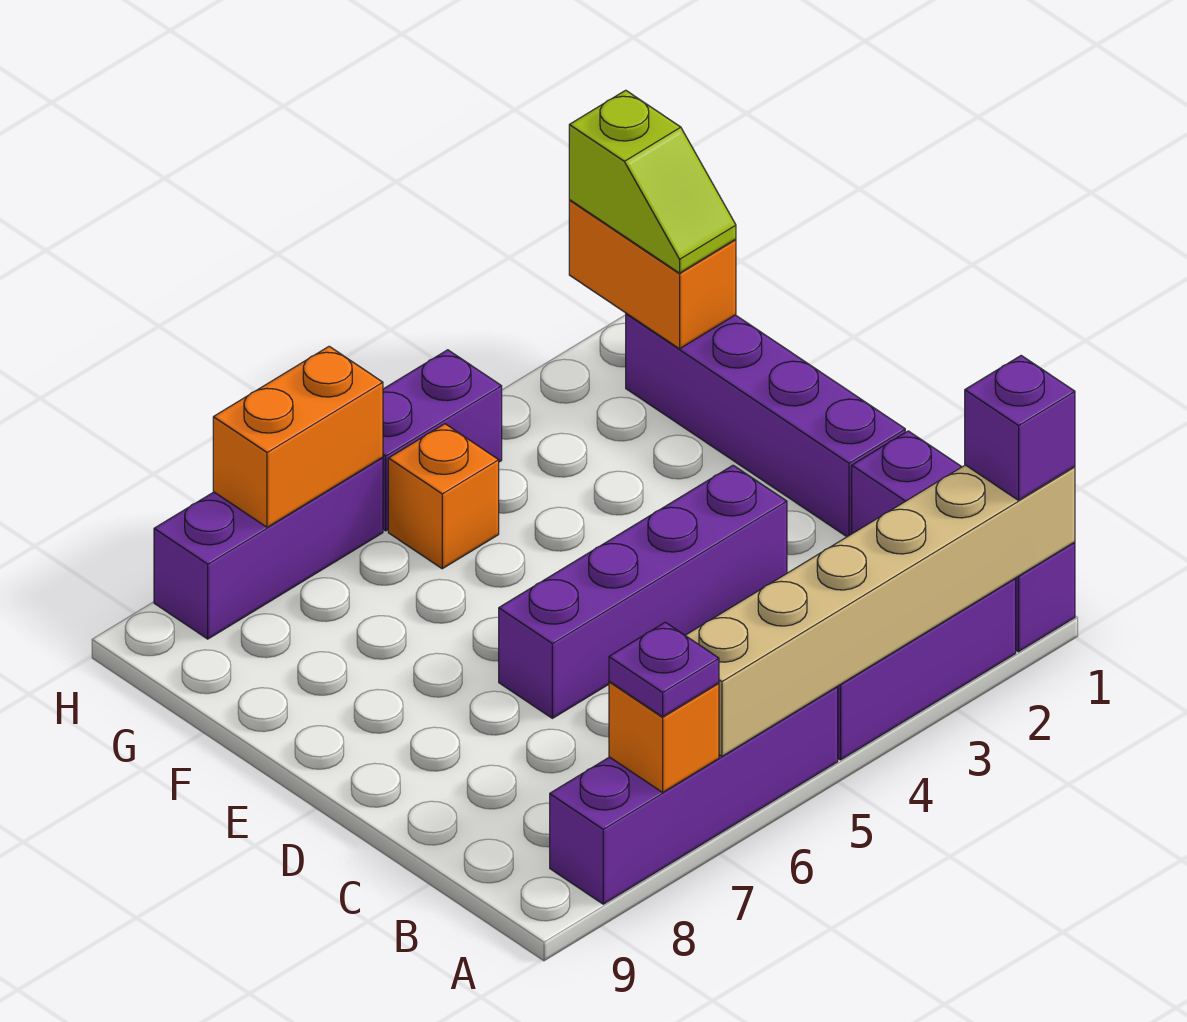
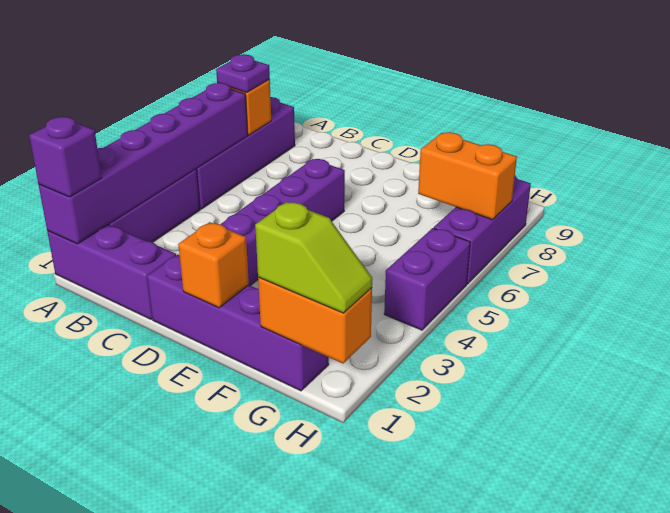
tan brick A1:A6 level 2 -> purple brick A1:A6 level 2
lime slope G1:H1 level 3 top H -> lime slope G1:H1 level 3 top G
orange brick G5 level 1 -> orange brick E1 level 2
orange brick H6:H7 level 2 -> orange brick G7:H7 level 2

